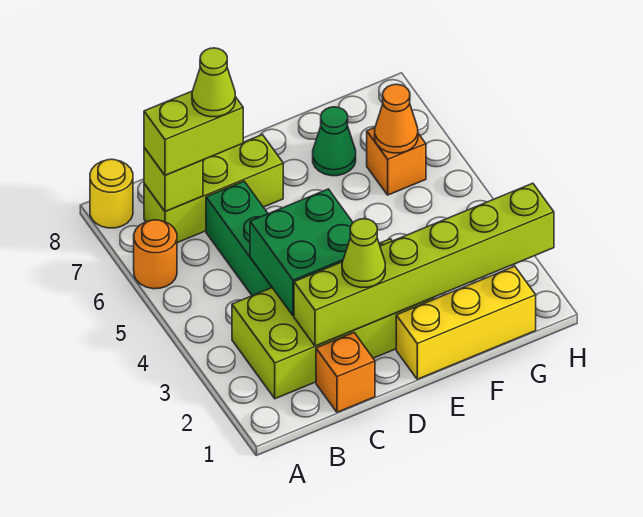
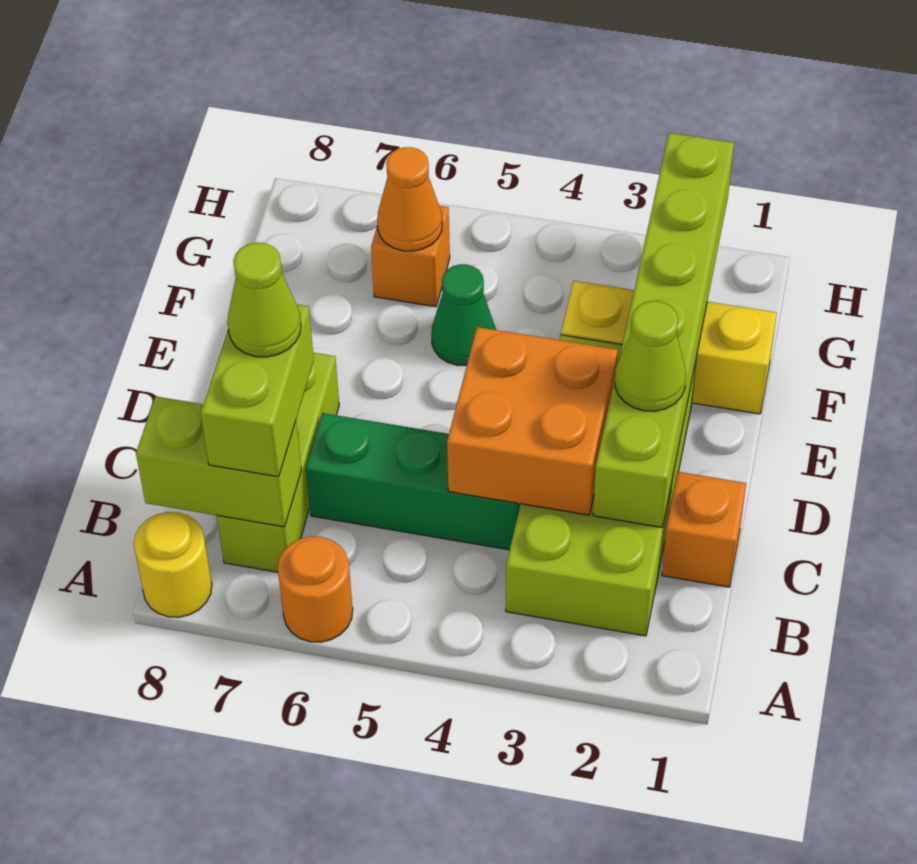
lime brick B7 level 2 -> lime brick B7:B8 level 2
green brick C3:D4 level 2 -> orange brick C3:D4 level 2
yellow brick E1:G1 level 1 -> yellow brick F1:F3 level 1
green cone F7 level 1 -> green cone F5 level 1

